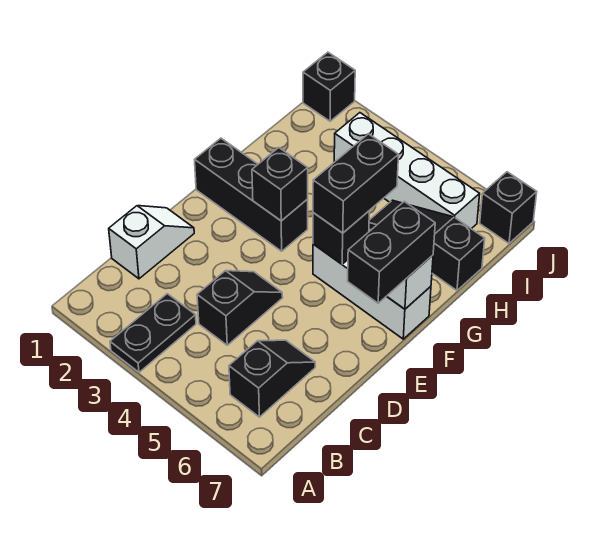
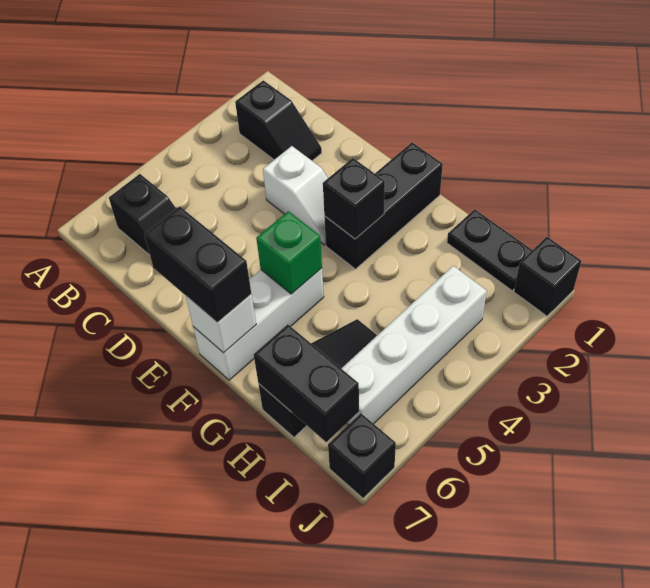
black plate A3:B3 level 1 -> black plate H1:I1 level 1
white slope C1:D1 level 1 top C -> white slope D3:E3 level 1 top D
black slope C4:D4 level 1 top C -> black slope B2:C2 level 1 top B
black brick F5 level 2 -> green brick F5 level 2
black brick F5:G5 level 3 -> black brick H7:I7 level 2

